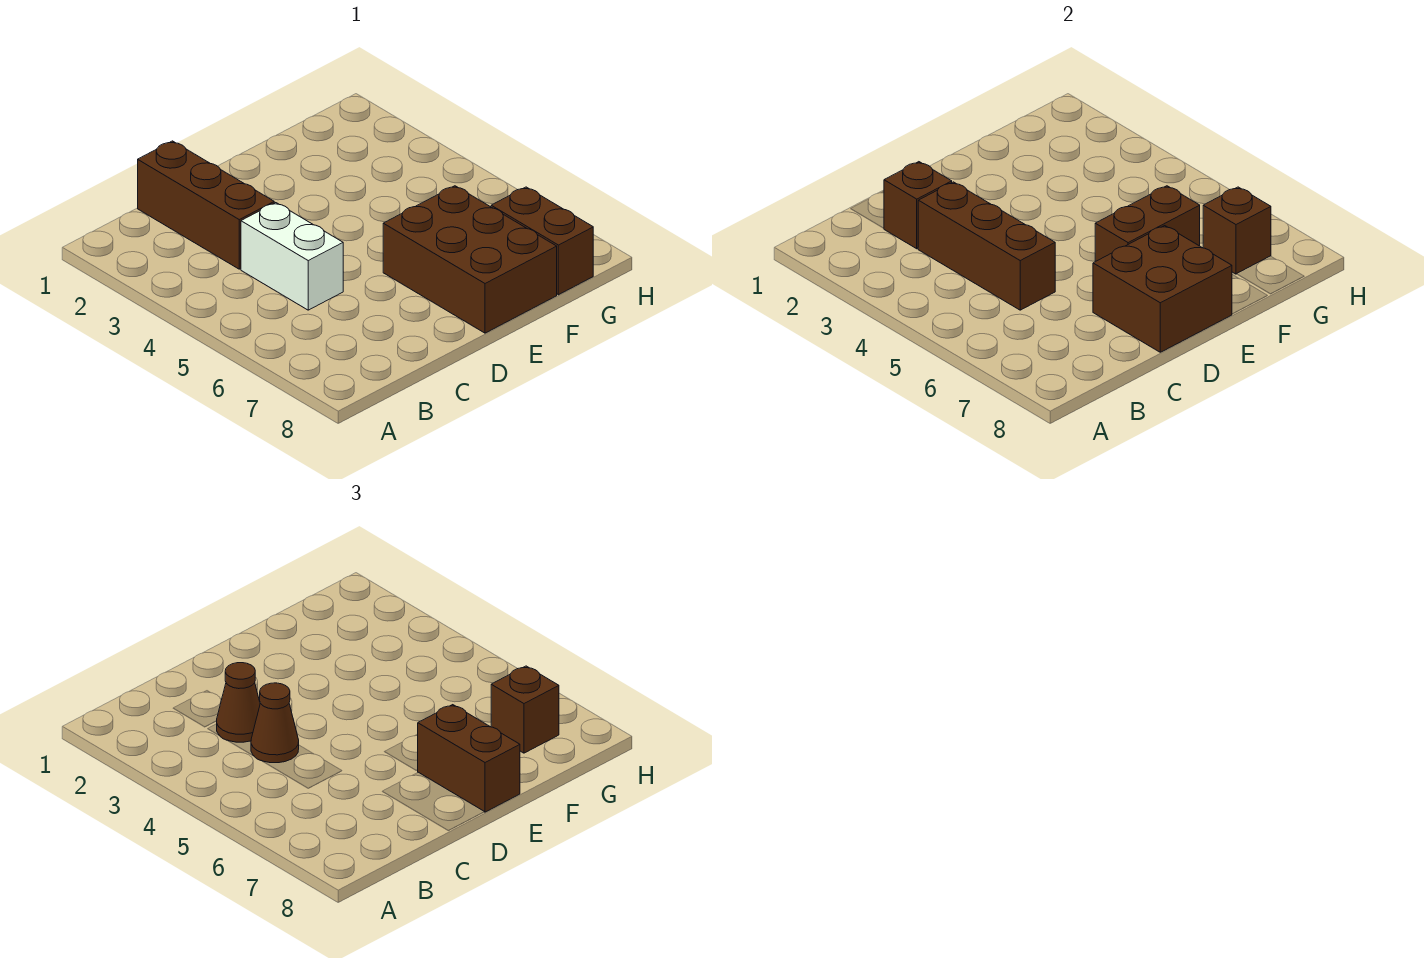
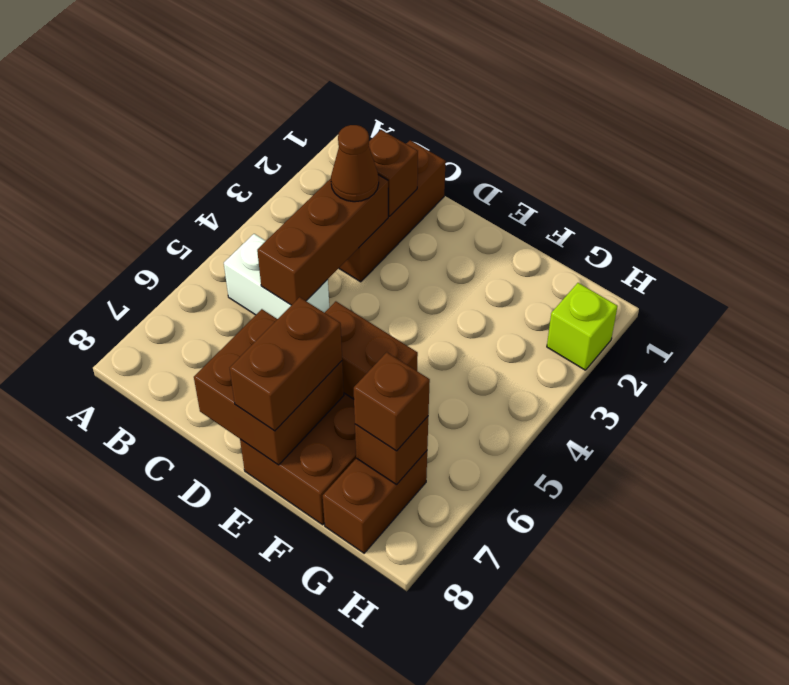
white brick C4:C5 level 1 -> white brick B5:C5 level 1
brown cone C4 level 3 -> none
none -> lime brick H2 level 1

